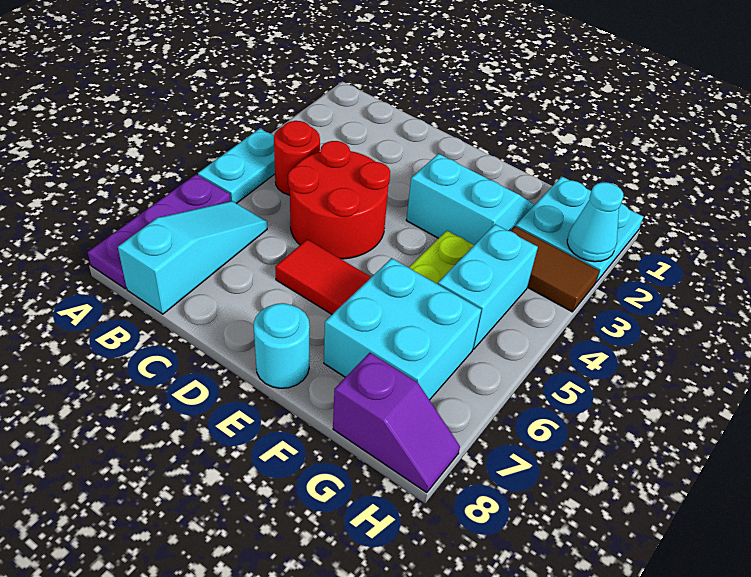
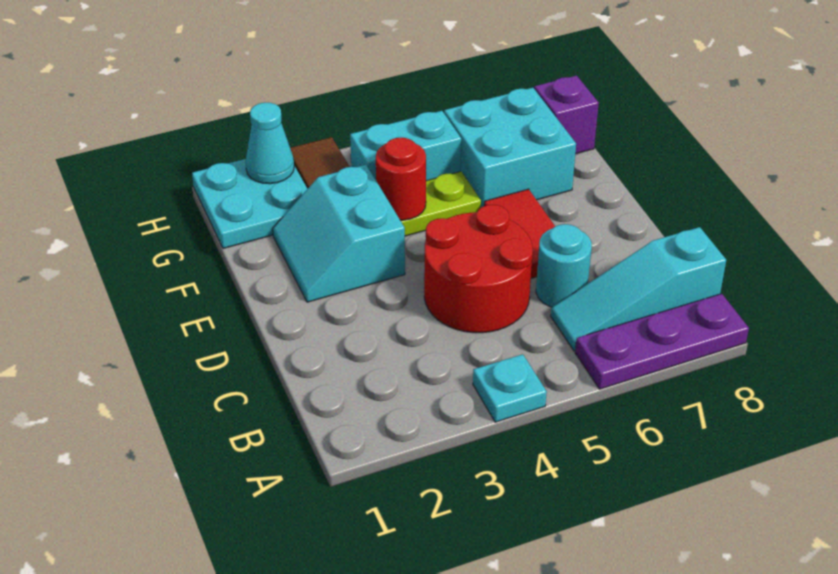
cyan plate A4:A5 level 1 -> cyan plate A4 level 1
red round brick B4 level 1 -> red round brick F4 level 2
cyan round brick E8 level 1 -> cyan round brick C6 level 1

